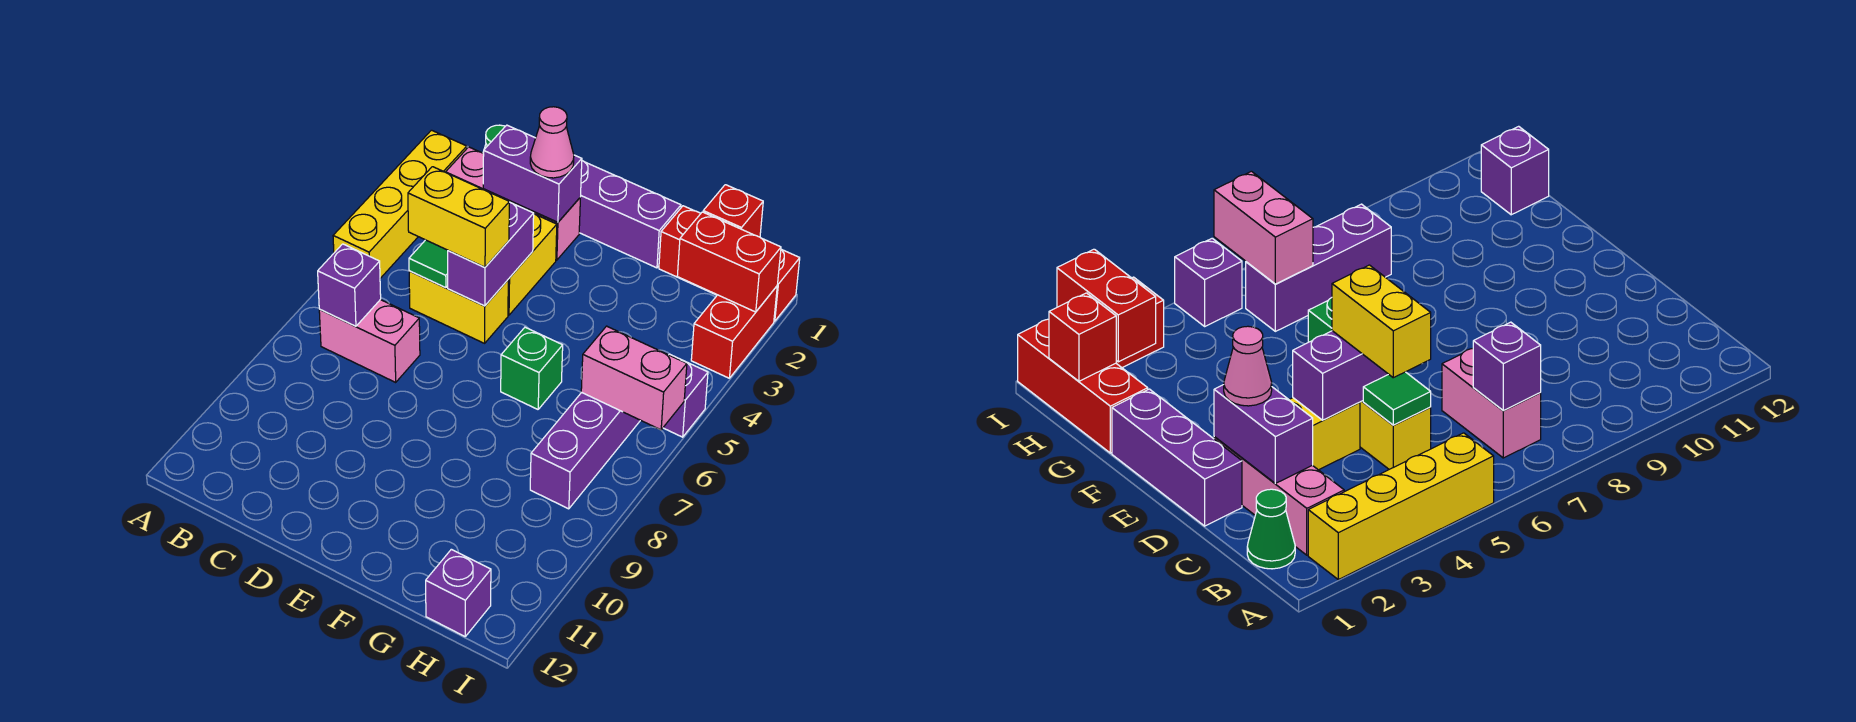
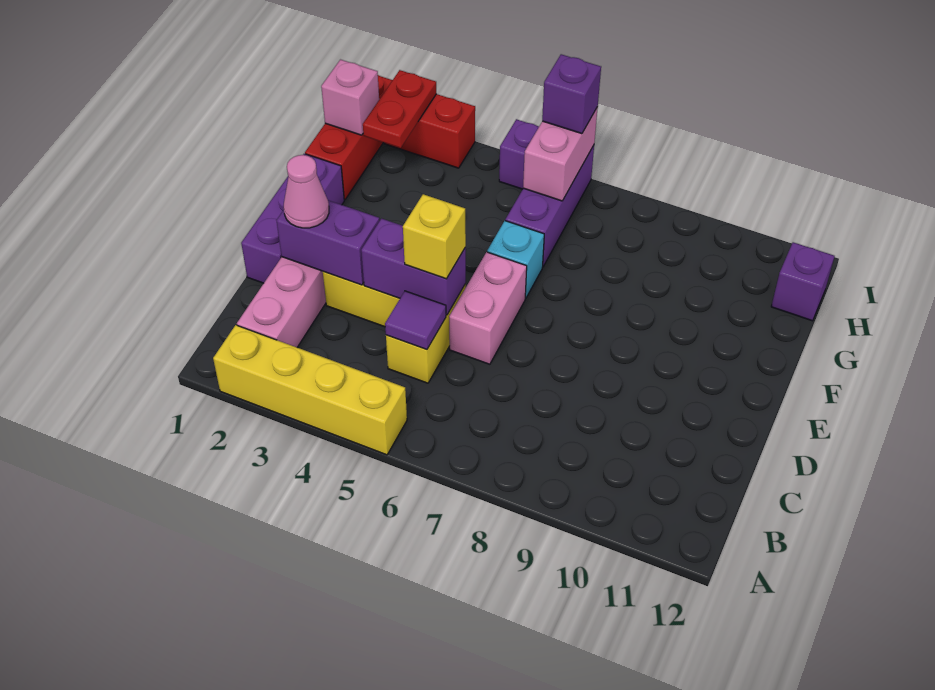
green cone B1 level 1 -> none
pink brick B7:C7 level 1 -> pink brick D6:E6 level 1
purple brick B7 level 2 -> purple brick I6 level 3
purple brick C2:D2 level 2 -> purple brick D2:D3 level 2
green tile C5 level 2 -> purple tile C5 level 2
yellow brick C5:D5 level 3 -> yellow brick D5 level 3
green brick F6 level 1 -> cyan brick F6 level 1
red brick H1 level 2 -> pink brick H1 level 2
red brick H2:I2 level 2 -> red plate H2:I2 level 2
purple brick H6:H8 level 1 -> purple brick G6:I6 level 1

